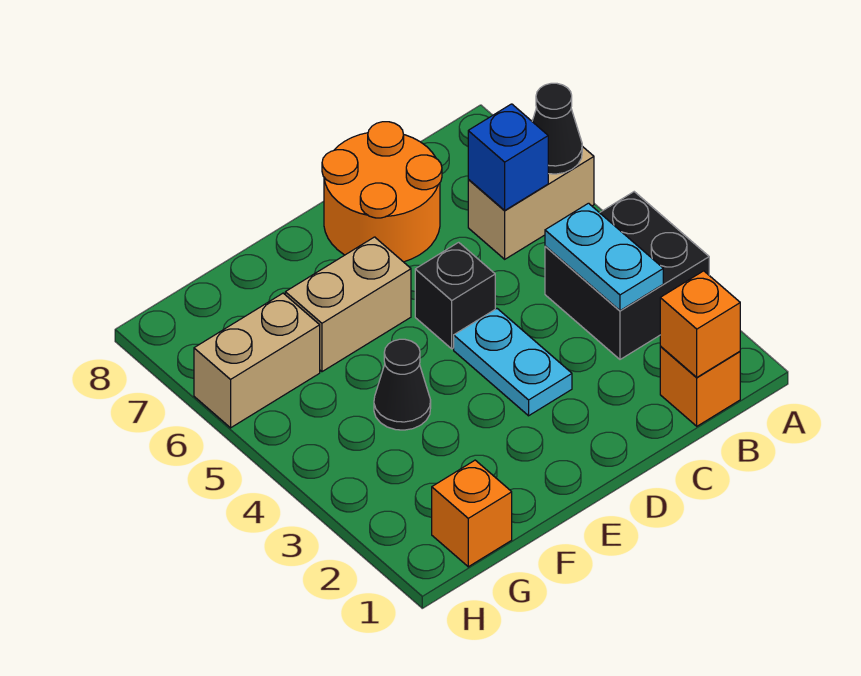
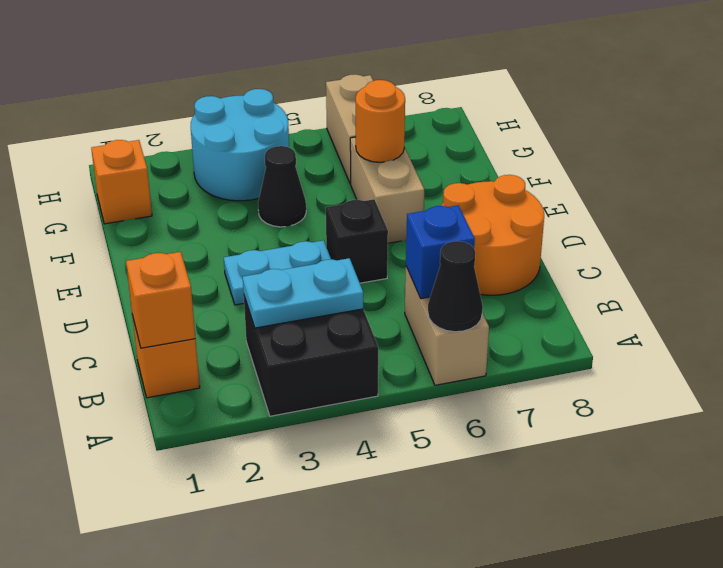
none -> orange round brick F6 level 2
none -> cyan round brick G3:H4 level 1

